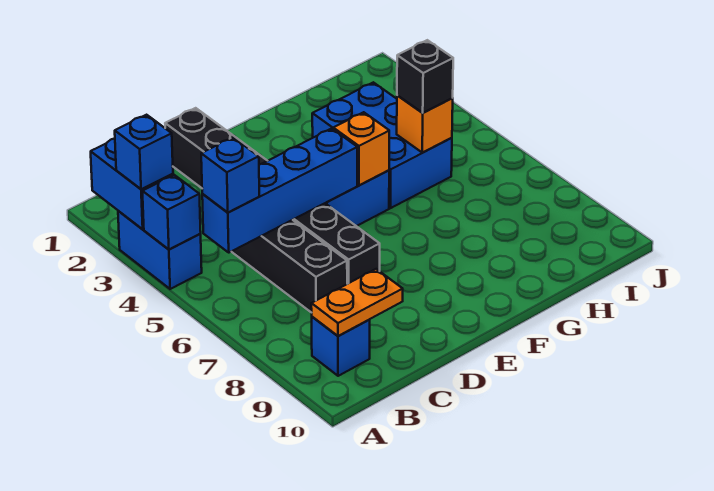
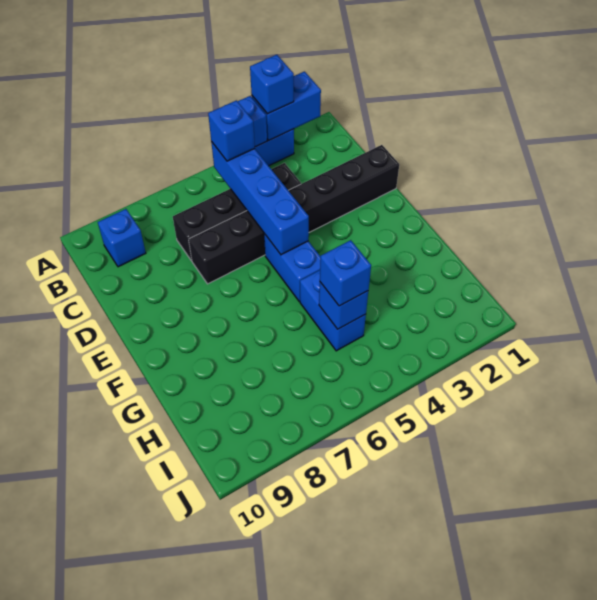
orange plate B9:C9 level 2 -> none
orange brick F5 level 2 -> none
blue brick G3:H5 level 1 -> blue brick G5:H5 level 1
orange brick H5 level 2 -> blue brick H5 level 2
black brick H5 level 3 -> blue brick H5 level 3

